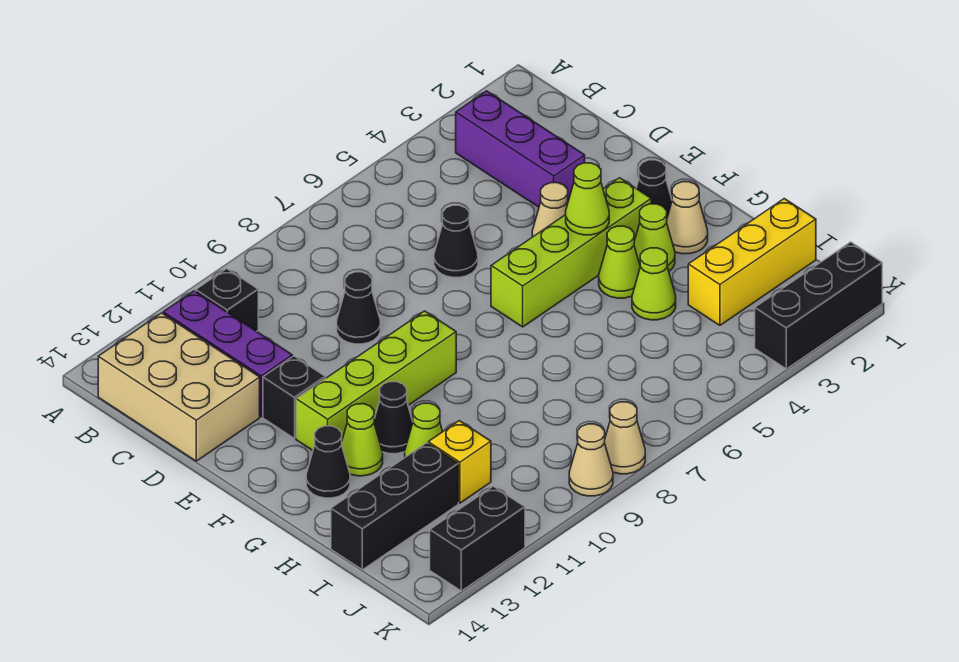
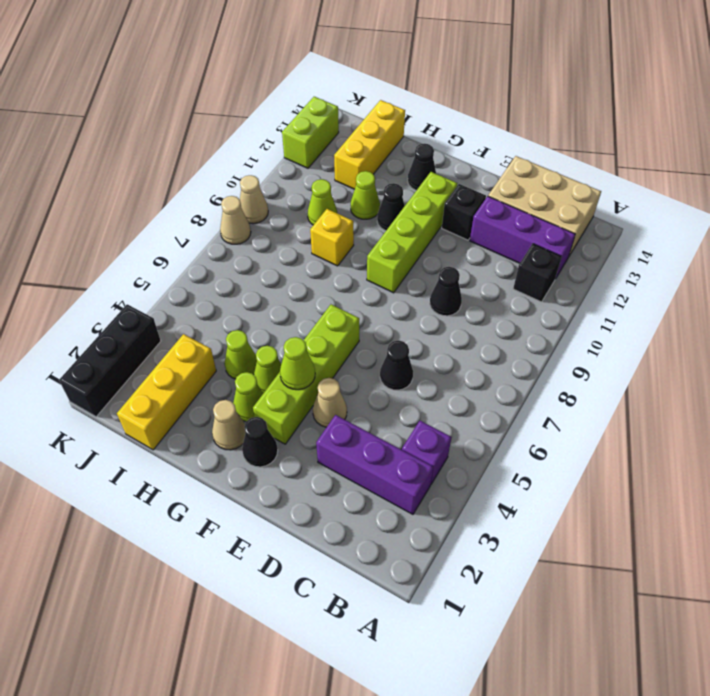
none -> purple brick B4 level 1
lime cone G12 level 1 -> lime cone I10 level 1
yellow brick I11 level 1 -> yellow brick H9 level 1
black brick I12:I14 level 1 -> yellow brick I12:I14 level 1
black brick K12:K13 level 1 -> lime brick K12:K13 level 1

